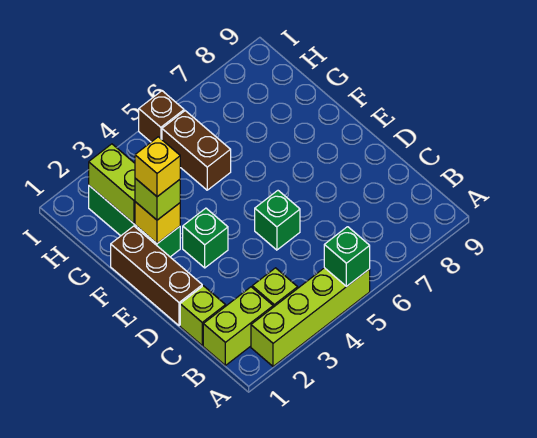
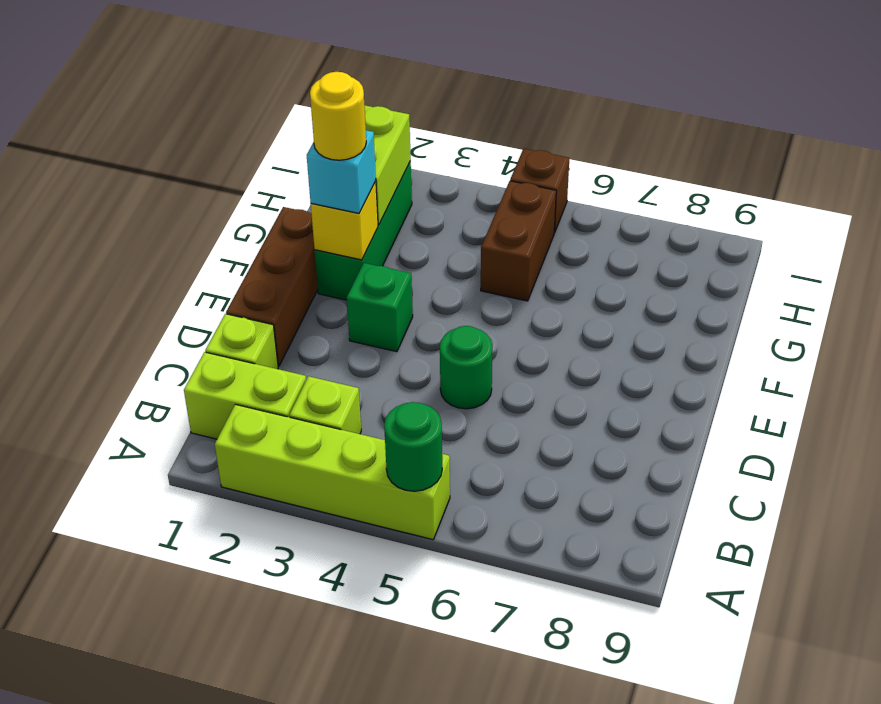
green brick A5 level 2 -> green round brick A5 level 2
green brick D5 level 1 -> green round brick D5 level 1
lime brick F2 level 3 -> cyan brick F2 level 3
yellow brick F2 level 4 -> yellow round brick F2 level 4

